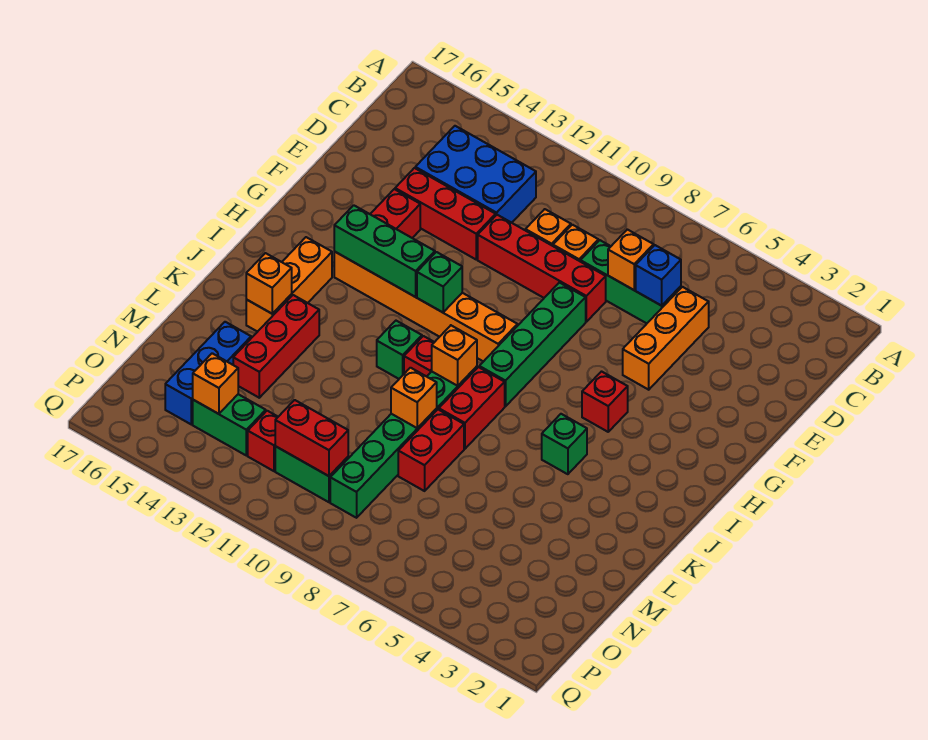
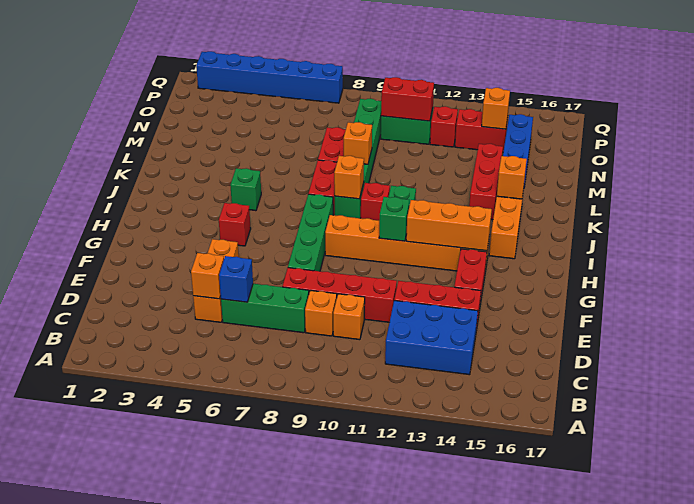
orange brick D7 level 2 -> orange brick D5 level 2
green brick H12:H14 level 2 -> orange brick H12:H14 level 2
green brick O13:O14 level 1 -> red brick O13:O14 level 1
none -> blue brick Q2:Q7 level 1

